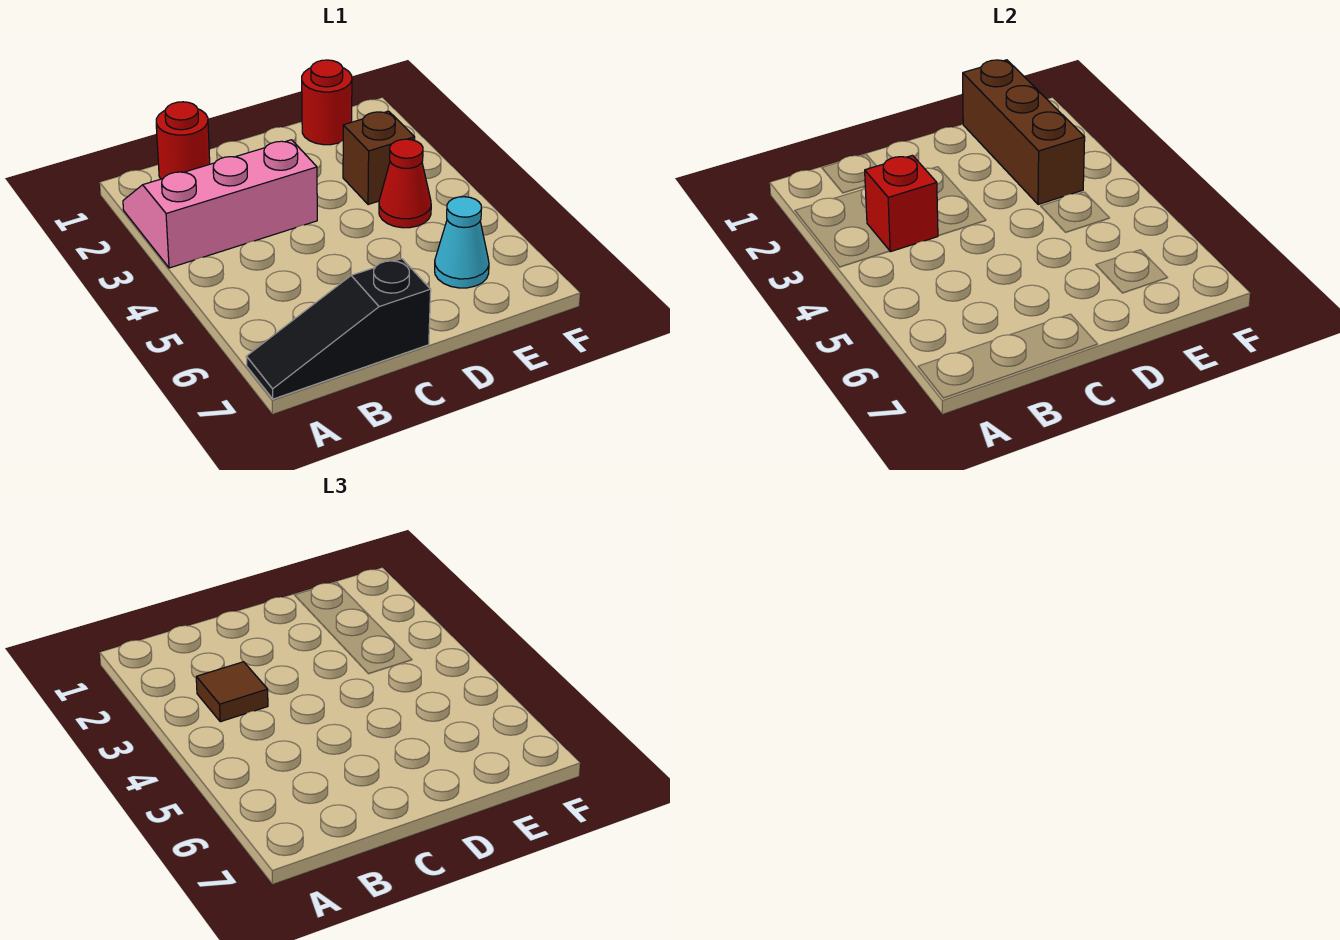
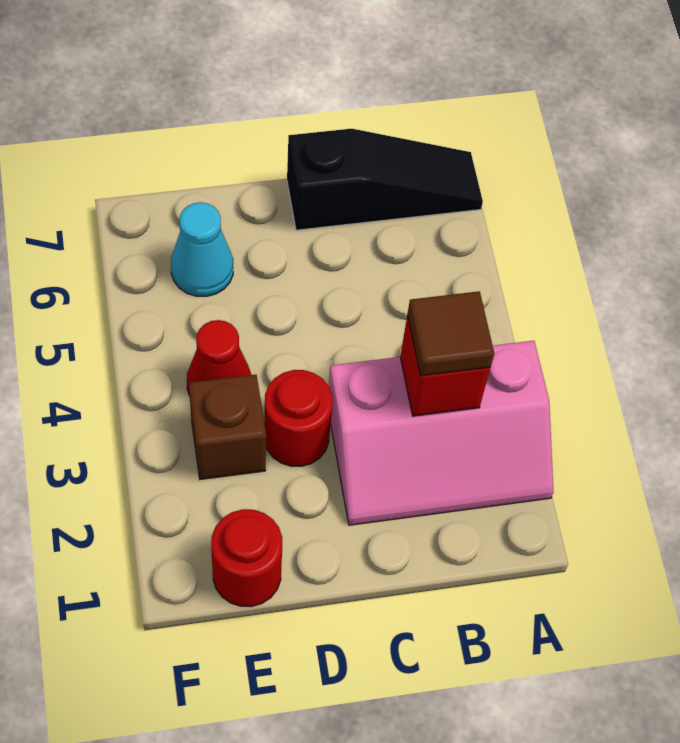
red round brick B1 level 1 -> red round brick D3 level 1
brown brick E1:E3 level 2 -> none

